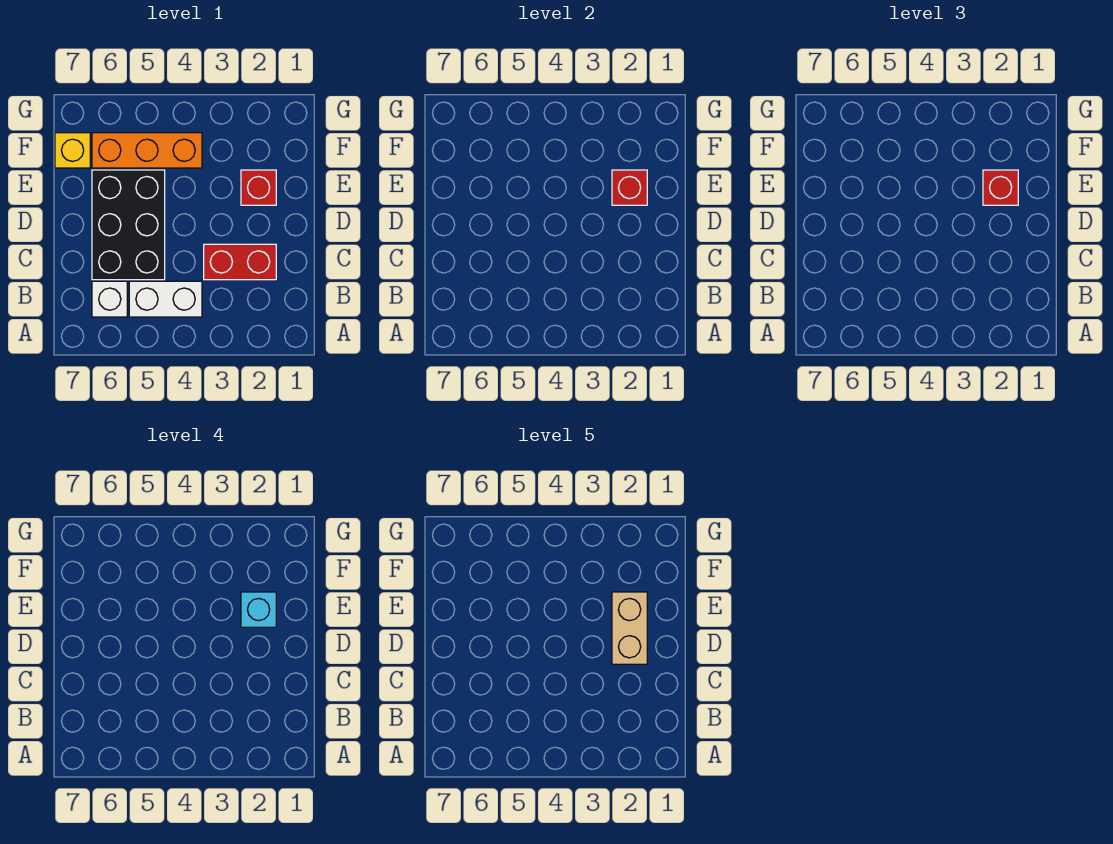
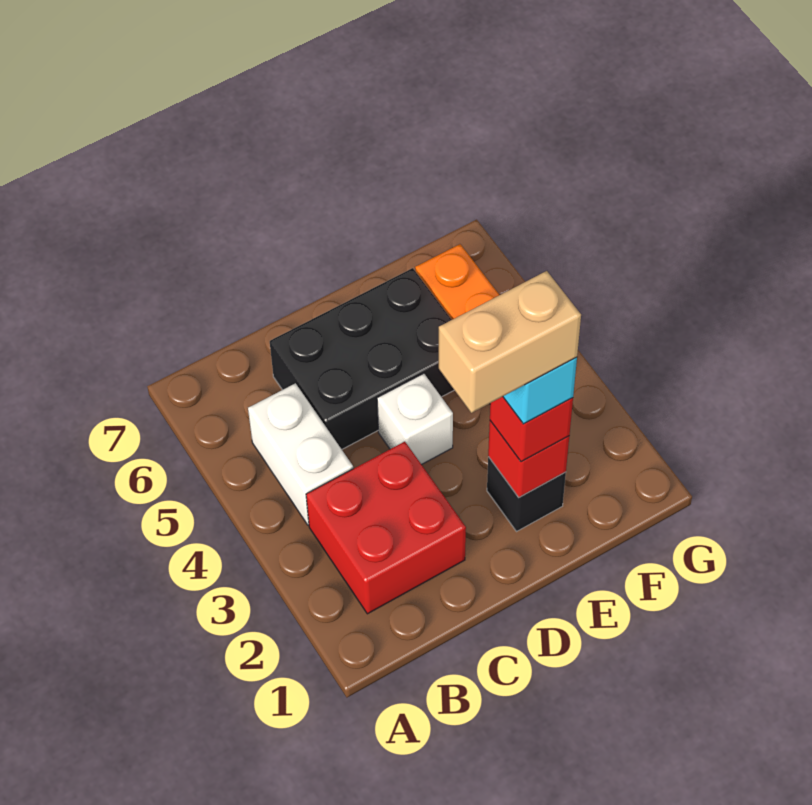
white brick B6 level 1 -> white brick D4 level 1
red brick C2:C3 level 1 -> red brick B2:C3 level 1
red brick E2 level 1 -> black brick E2 level 1
yellow brick F7 level 1 -> none

